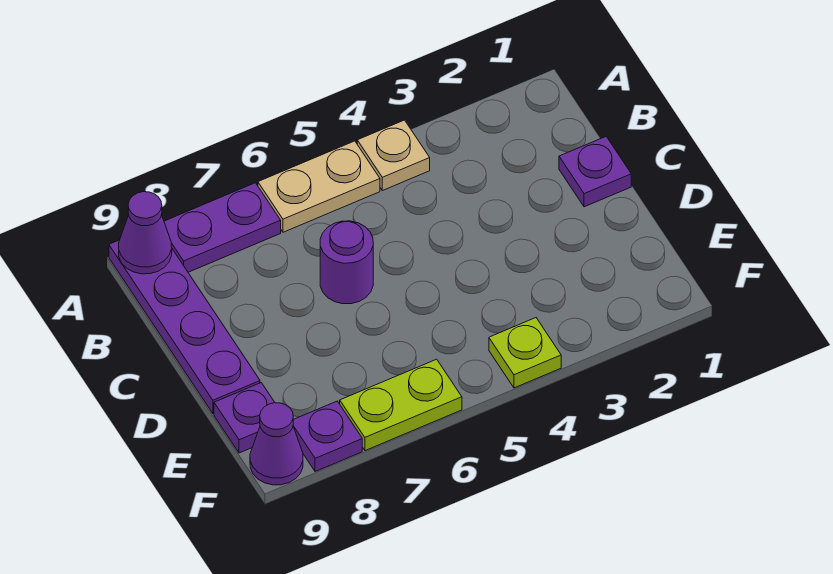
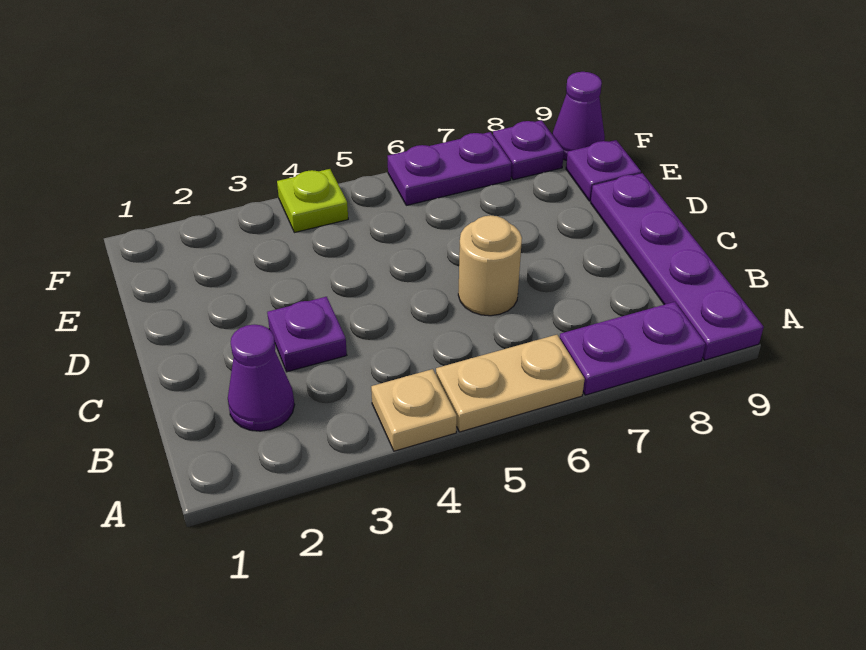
purple cone A9 level 2 -> purple cone B2 level 1
purple plate C1 level 1 -> purple plate C3 level 1
purple round brick C6 level 1 -> tan round brick C6 level 1
lime plate F6:F7 level 1 -> purple plate F6:F7 level 1

